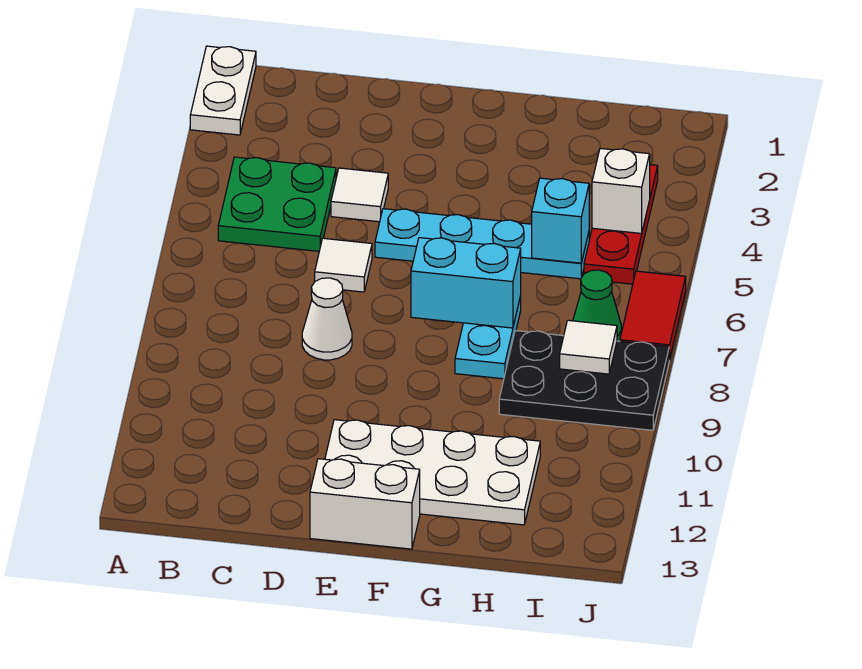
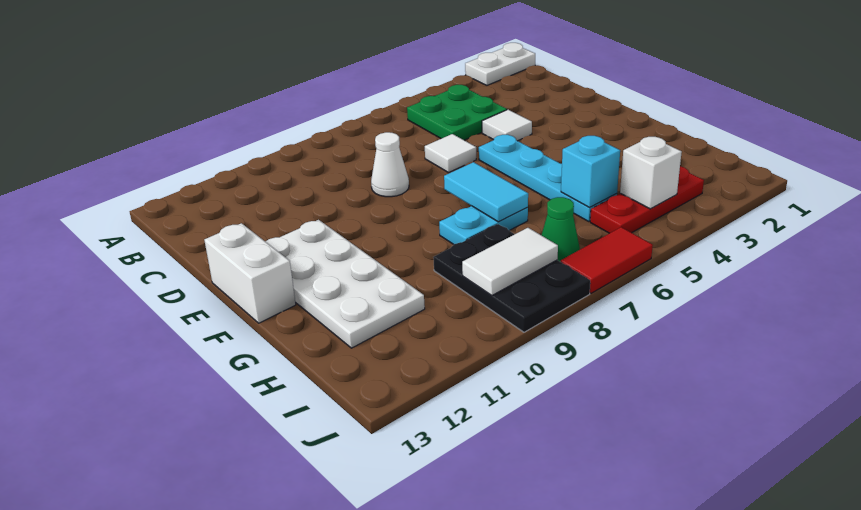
cyan brick F7:G7 level 2 -> cyan tile F7:G7 level 2
white tile I8 level 2 -> white tile I8:I9 level 2

